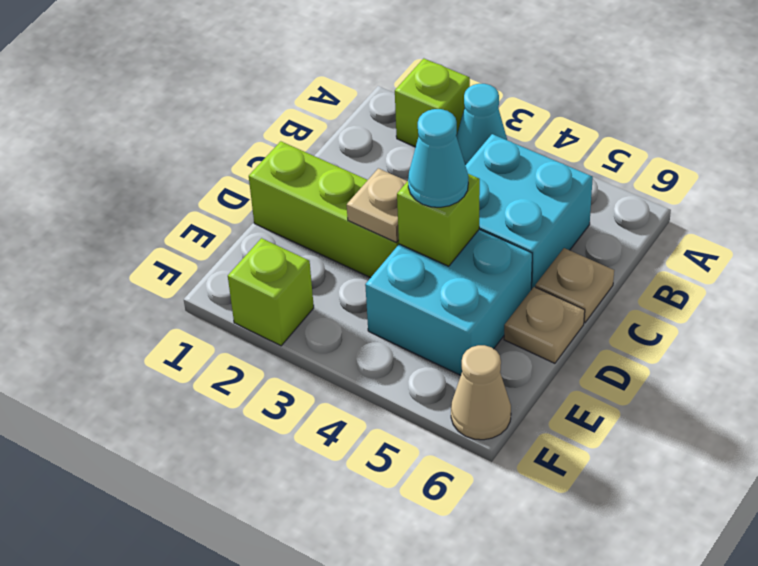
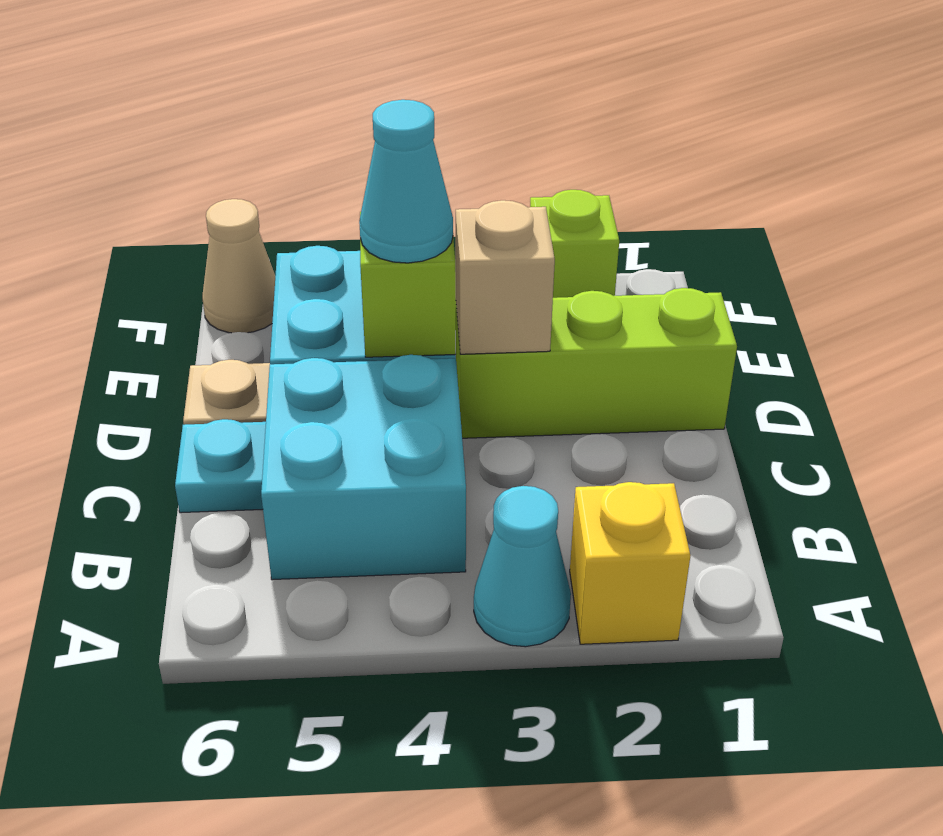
lime brick A2 level 1 -> yellow brick A2 level 1
tan plate C6 level 1 -> cyan plate C6 level 1
tan plate D3 level 2 -> tan brick D3 level 2

